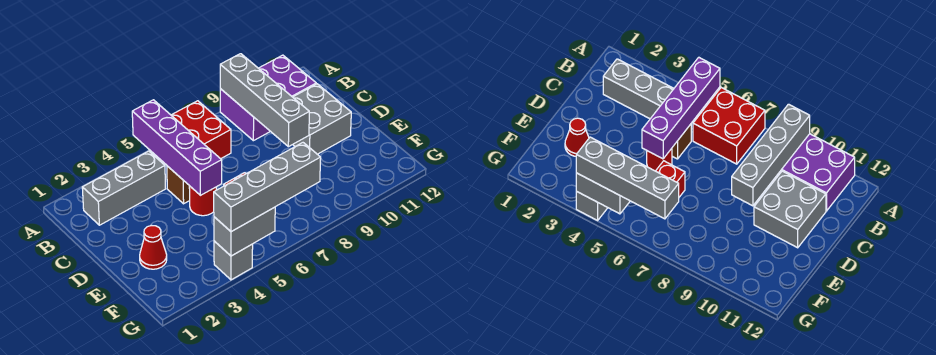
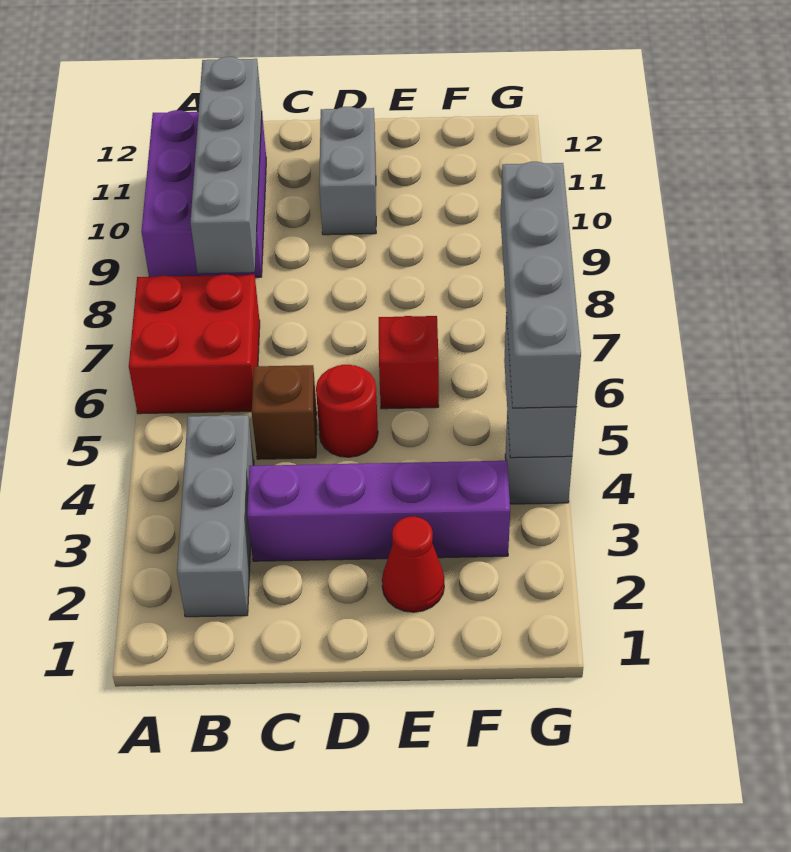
purple brick A5:D5 level 2 -> purple brick C3:F3 level 1
grey brick A9:D9 level 2 -> grey brick B8:B11 level 2
grey brick C10:D11 level 1 -> grey brick D10:D11 level 1

